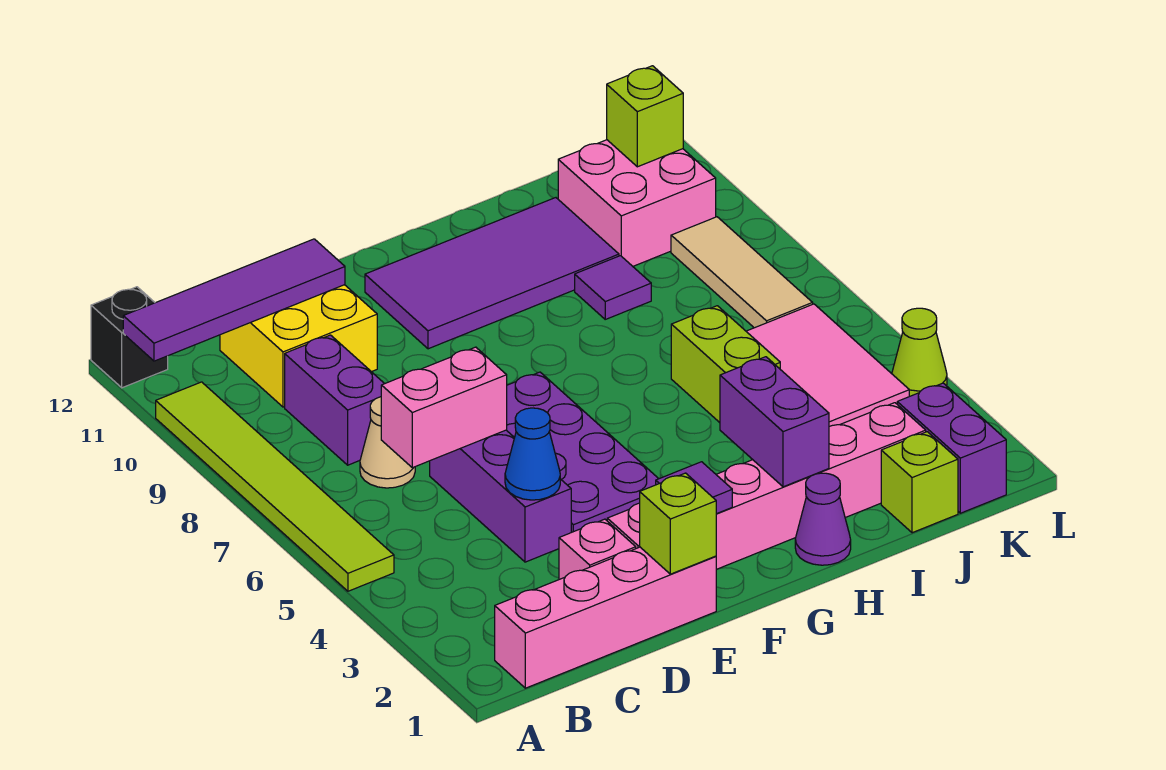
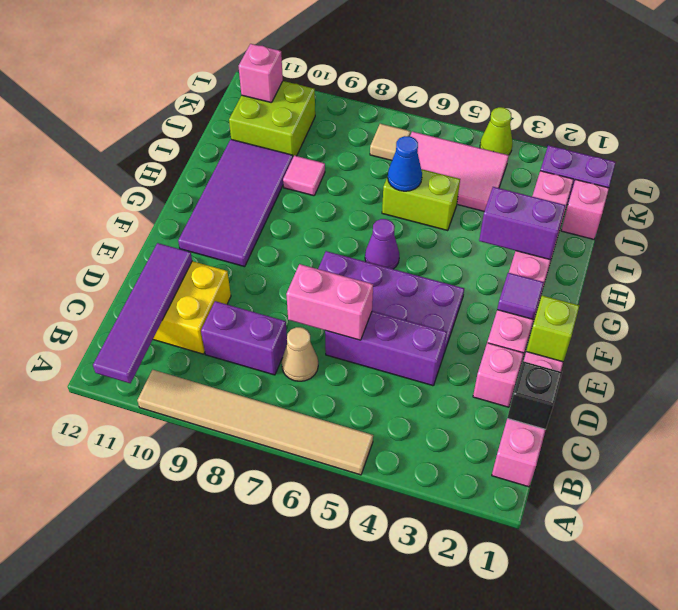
lime tile A5:A10 level 1 -> tan tile A5:A10 level 1
black brick A12 level 1 -> black brick C1 level 2
pink brick C6:D6 level 2 -> pink brick D6:D7 level 2
blue cone D4 level 2 -> blue cone I6 level 2
purple cone H1 level 1 -> purple cone G6 level 1
purple tile I9 level 1 -> pink tile I9 level 1
lime brick J1 level 1 -> pink brick J1 level 1
pink brick J10:K11 level 1 -> lime brick J10:K11 level 1
tan tile K7:K9 level 1 -> tan tile K7 level 1
lime brick K11 level 2 -> pink brick K11 level 2

